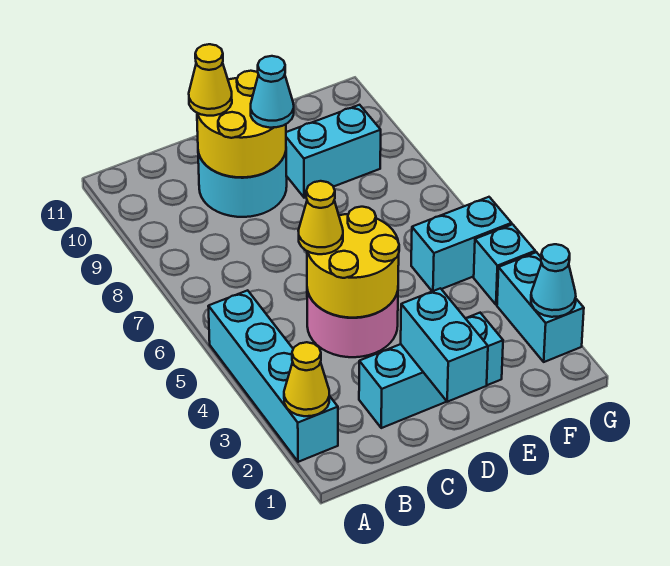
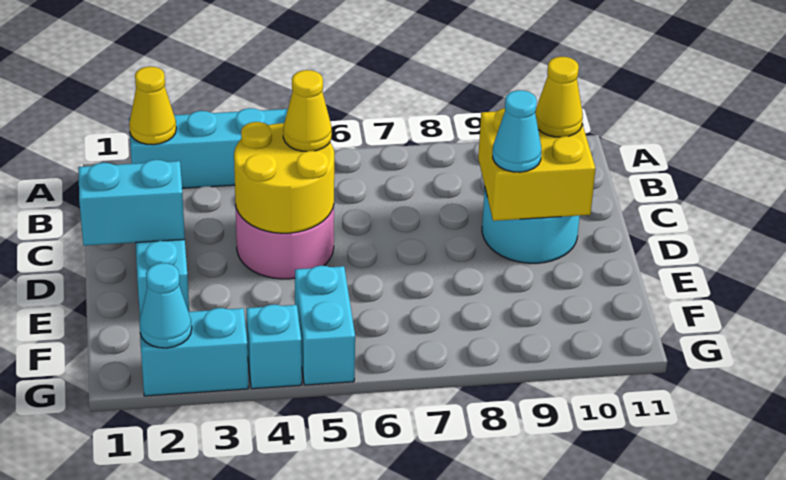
yellow round brick C9:D10 level 2 -> yellow brick C9:D10 level 2
cyan brick E9:F9 level 1 -> none

